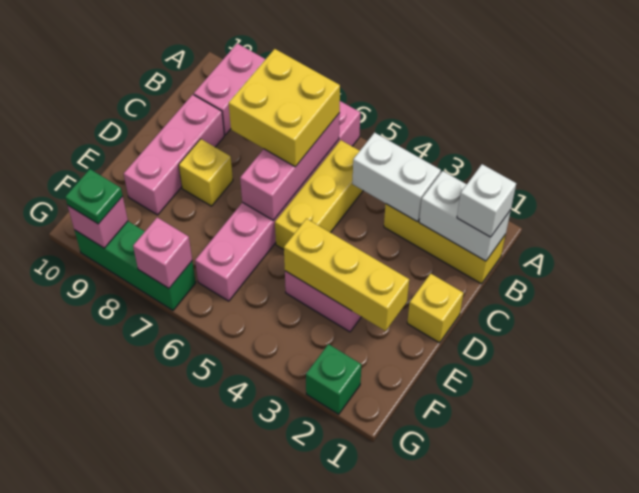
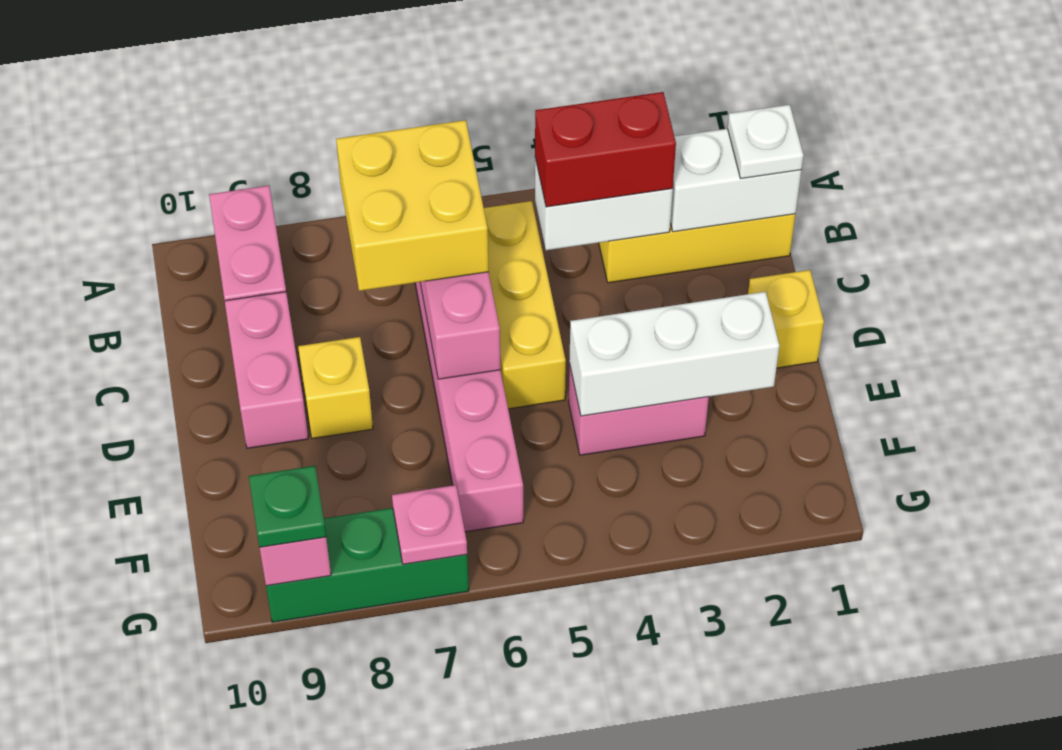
white brick B1 level 3 -> white plate B1 level 3
none -> red brick B3:B4 level 3
pink brick C9:E9 level 1 -> pink brick C9:D9 level 1
yellow brick E2:E4 level 2 -> white brick E2:E4 level 2
green brick G2 level 1 -> none
pink brick G7 level 2 -> pink plate G7 level 2

